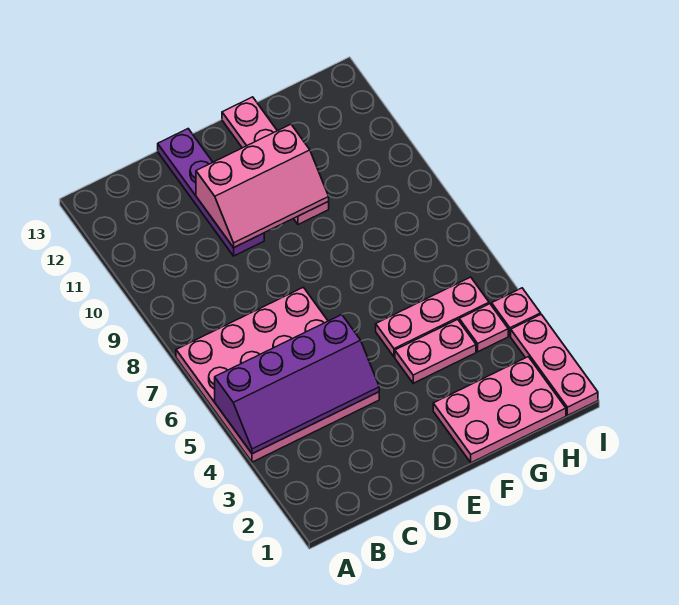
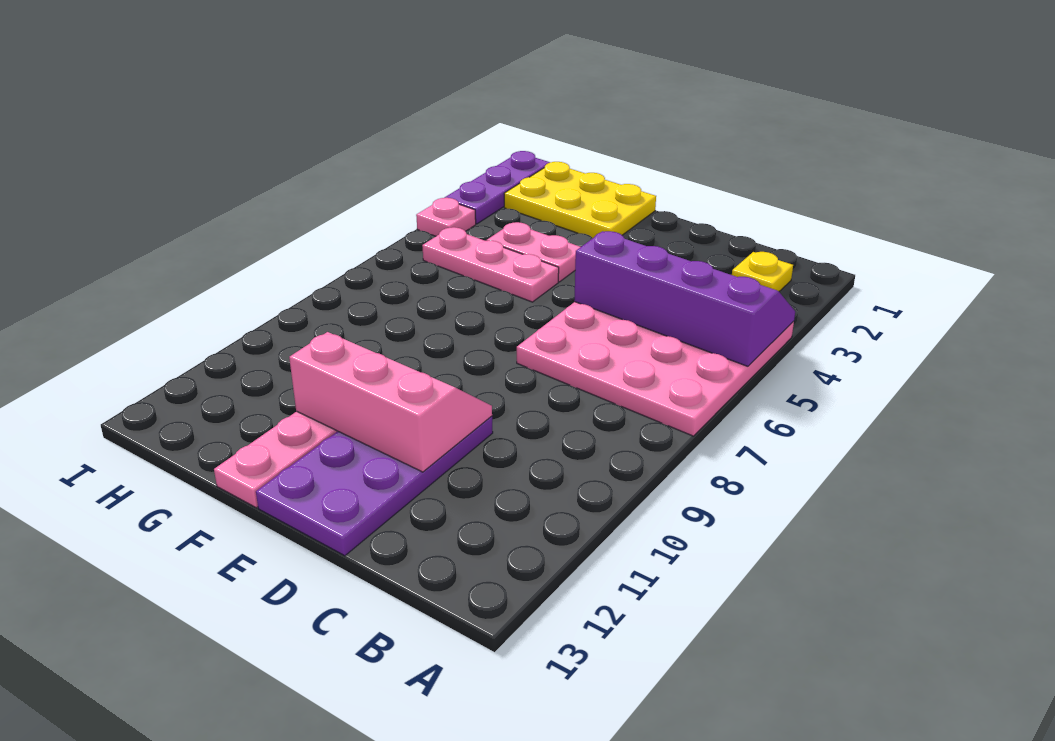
none -> yellow plate B2 level 1
purple plate D10:D13 level 1 -> purple plate D10:E13 level 1
pink plate F1:H2 level 1 -> yellow plate F1:H2 level 1
pink plate H4 level 1 -> none
pink plate I1:I3 level 1 -> purple plate I1:I3 level 1

